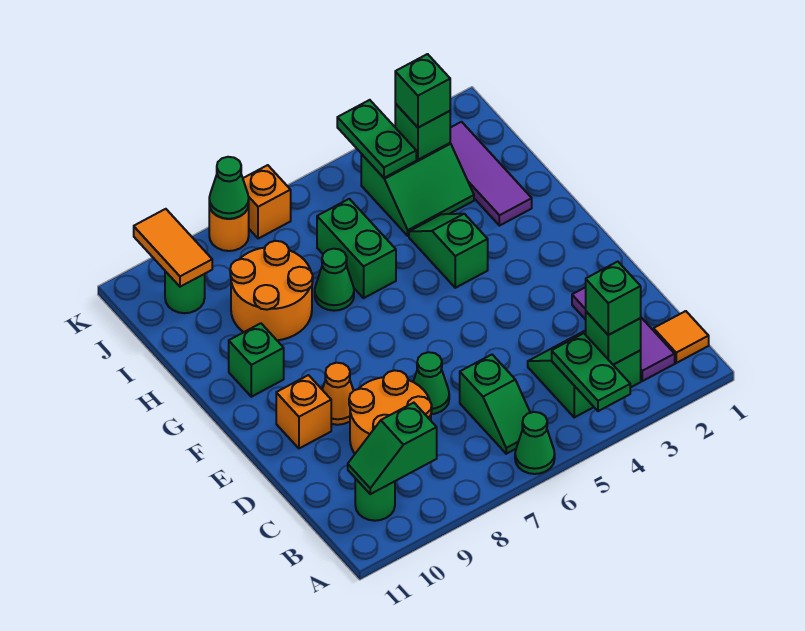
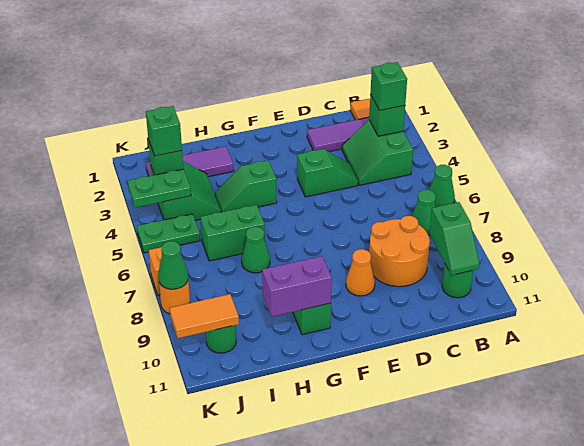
green plate A4:B4 level 2 -> green plate J5:K5 level 1
green slope B6:C6 level 1 top C -> green slope D4:E4 level 1 top E
green cone D7 level 1 -> green cone B7 level 1
orange brick E10 level 1 -> none
none -> purple brick G10:H10 level 2
orange round brick H8:I9 level 1 -> none

